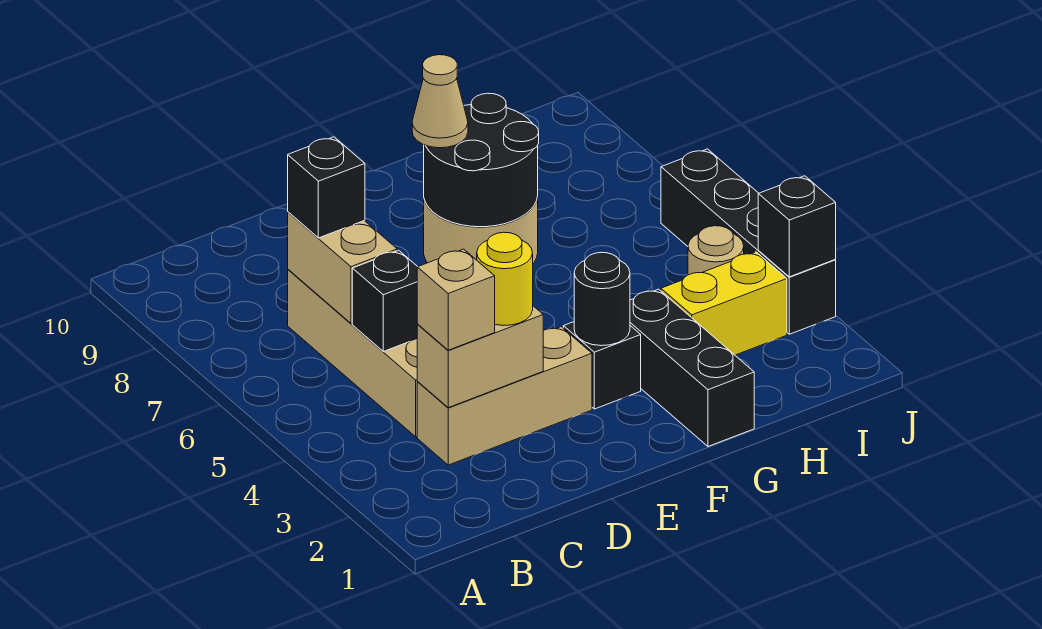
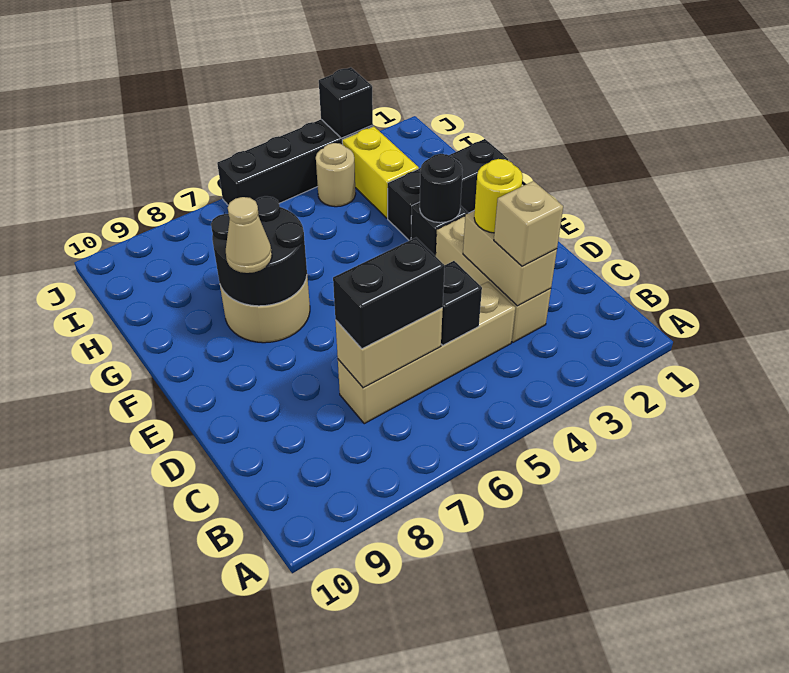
black brick C7 level 3 -> black brick C6:C7 level 3

